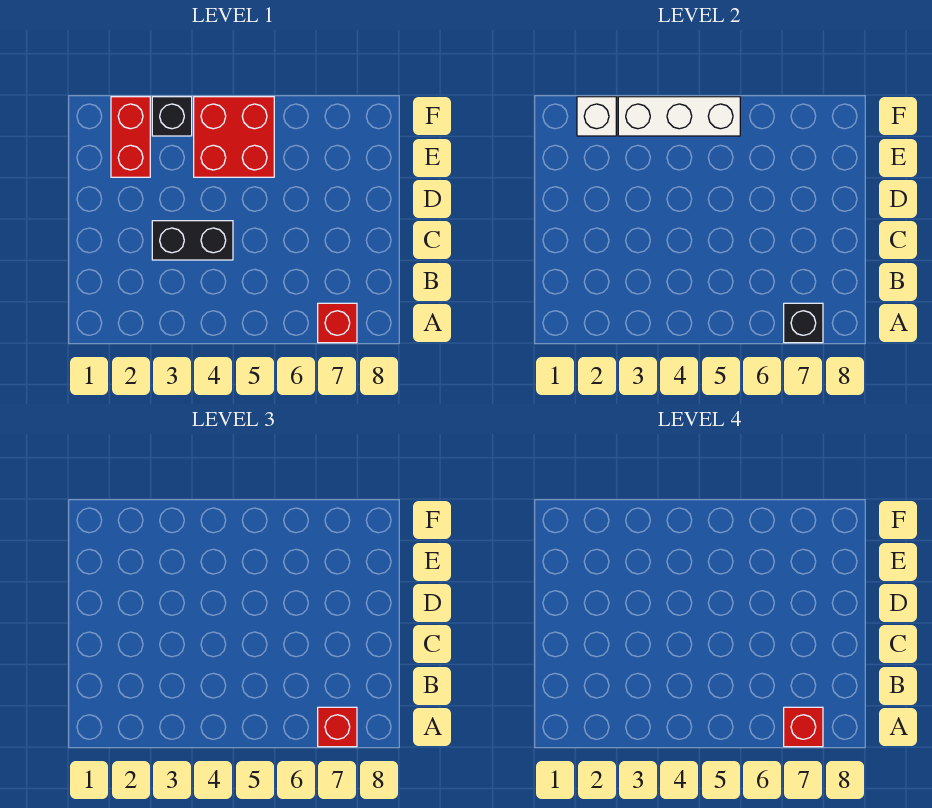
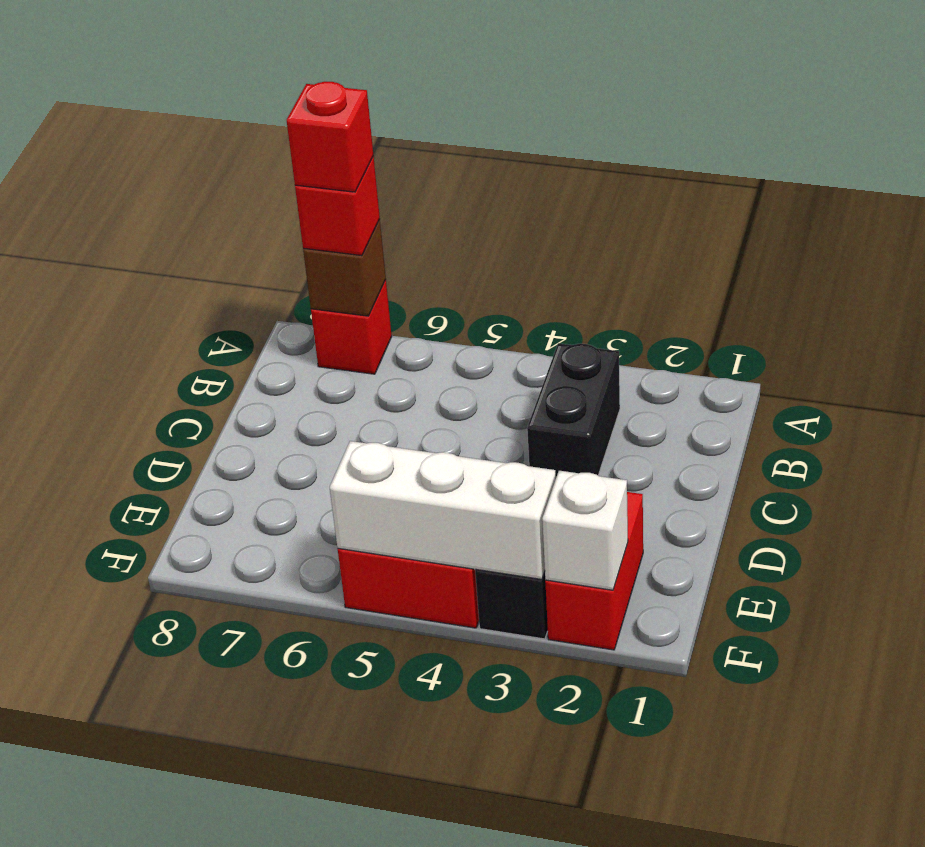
black brick A7 level 2 -> brown brick A7 level 2
black brick C3:C4 level 1 -> black brick B3:C3 level 1

